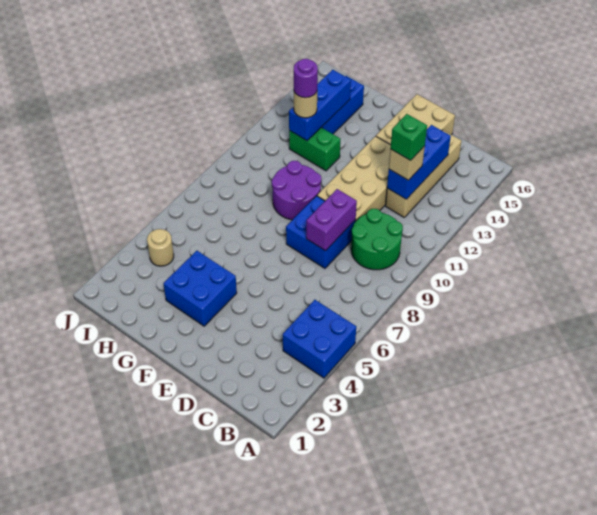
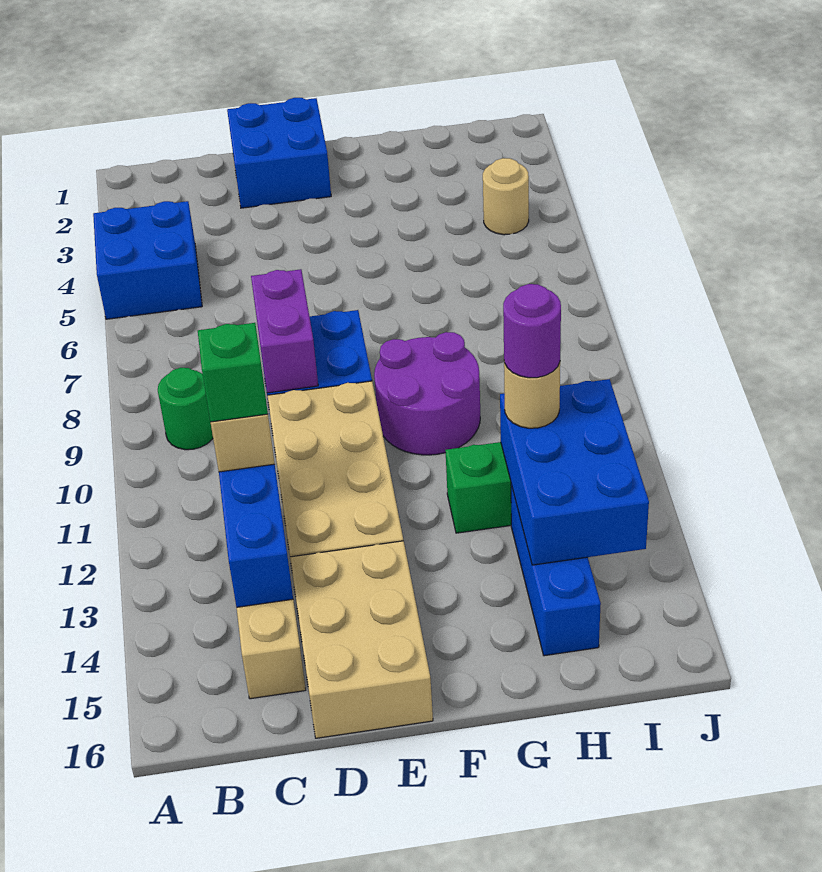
green round brick B9:C10 level 1 -> green round brick B9 level 1
blue brick F3:G4 level 1 -> blue brick D1:E2 level 1
blue brick H12:H14 level 2 -> blue brick H12:I14 level 2

